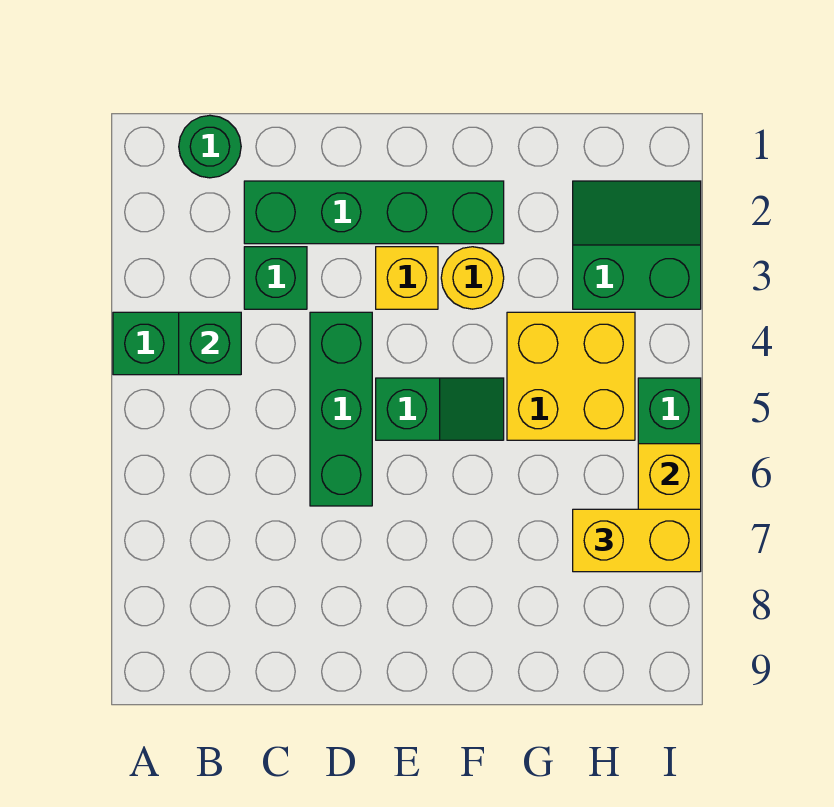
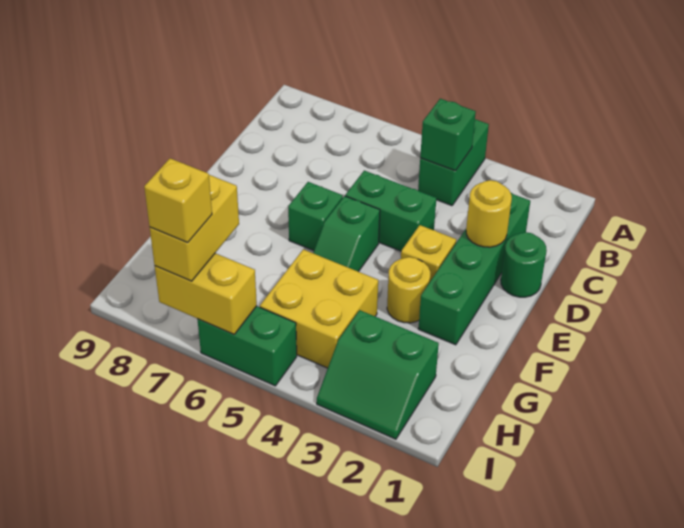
green round brick B1 level 1 -> green round brick D1 level 1
green brick C3 level 1 -> green brick E6 level 1
none -> yellow round brick D2 level 2
green brick D4:D6 level 1 -> green brick D4:D5 level 1
green slope H2:I3 level 1 top 3 -> green slope H2:I3 level 1 top H
none -> yellow brick I7 level 4

